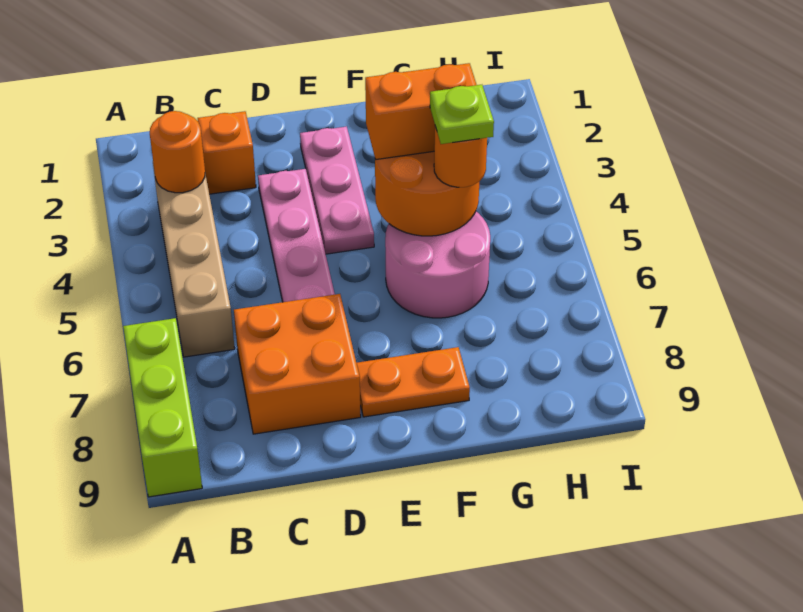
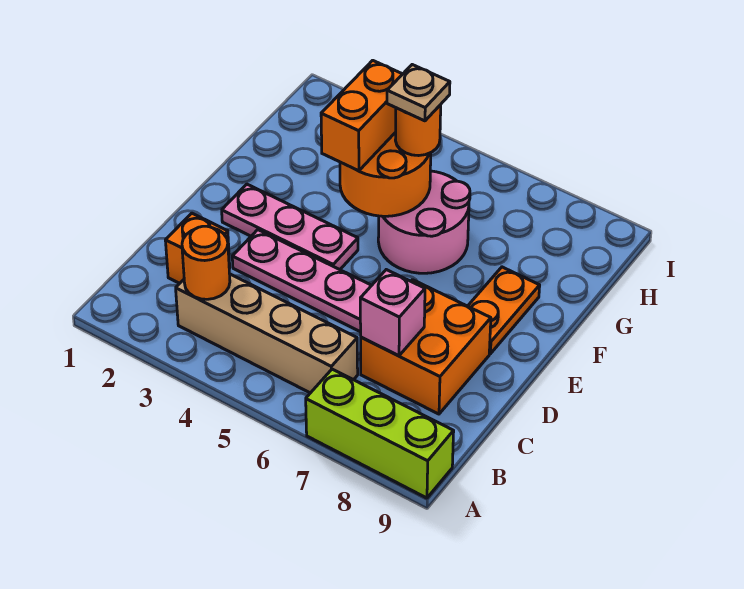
none -> pink brick C7 level 2
lime plate G5 level 4 -> tan plate G5 level 4

